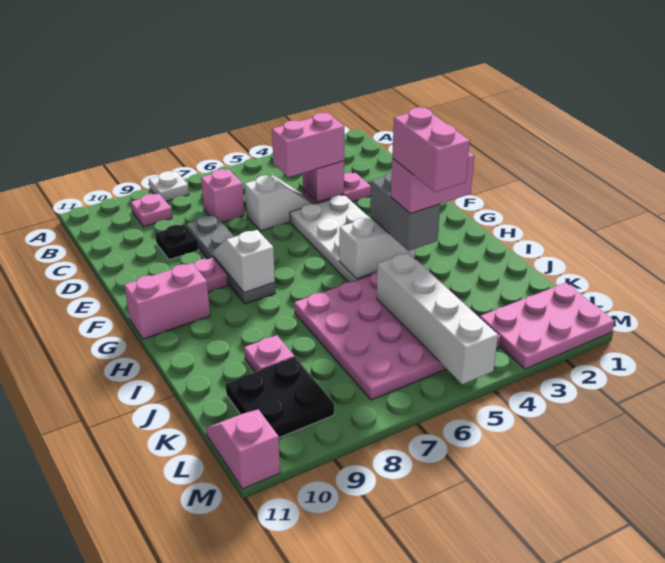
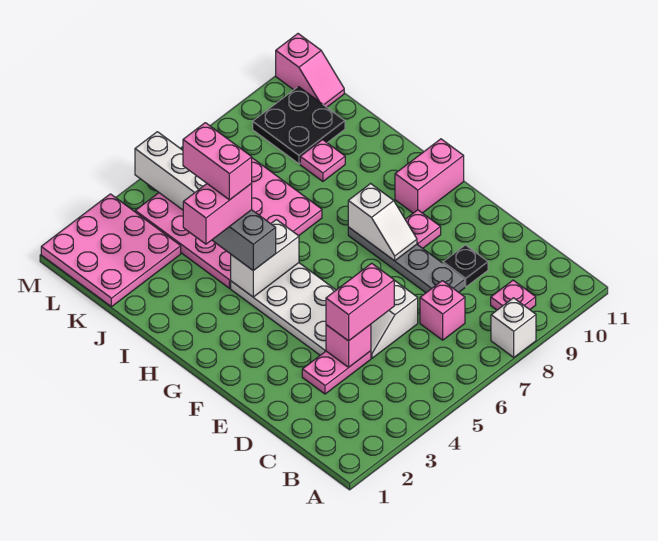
white plate A8 level 1 -> white brick A8 level 1
pink plate L1:M3 level 1 -> pink plate K1:M3 level 1

